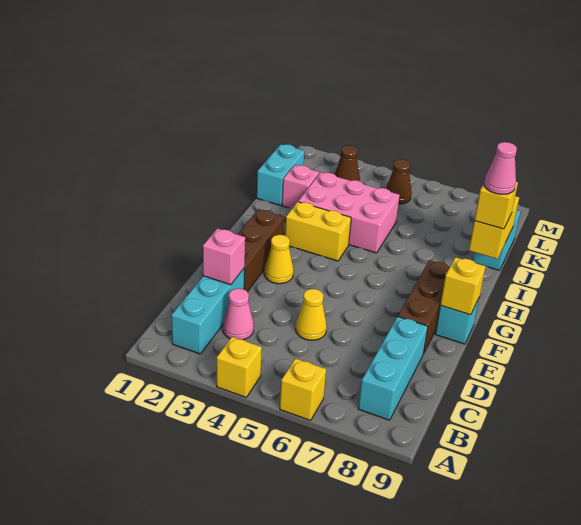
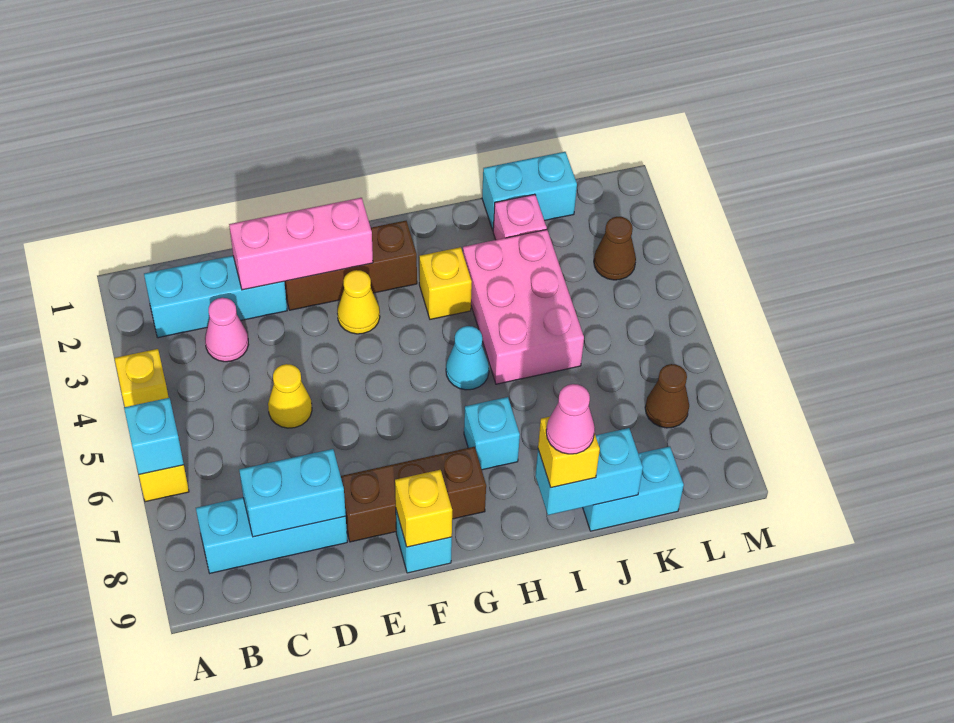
none -> cyan brick A6 level 2
none -> cyan brick C8:D8 level 2
pink brick D2 level 2 -> pink brick D2:F2 level 2
yellow brick H3:H4 level 1 -> yellow brick H3 level 1
none -> cyan cone H5 level 1
none -> cyan brick H7 level 1
yellow brick I9:J9 level 2 -> cyan brick I9:J9 level 2
brown cone L5 level 1 -> brown cone L7 level 1

